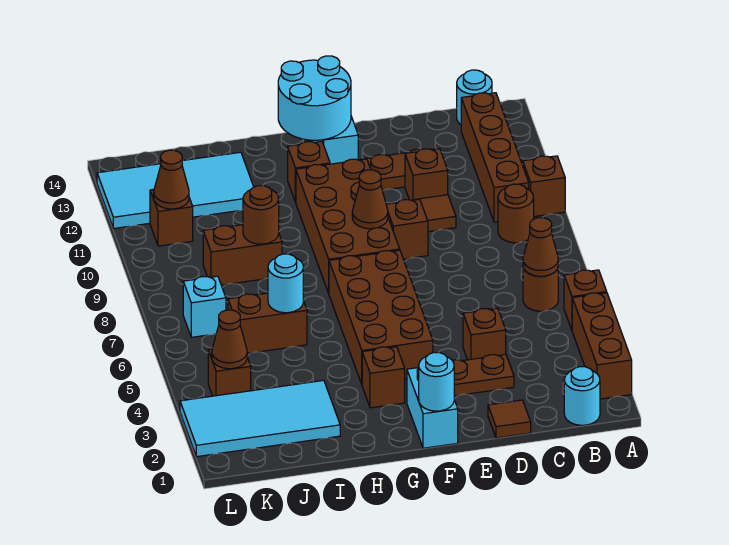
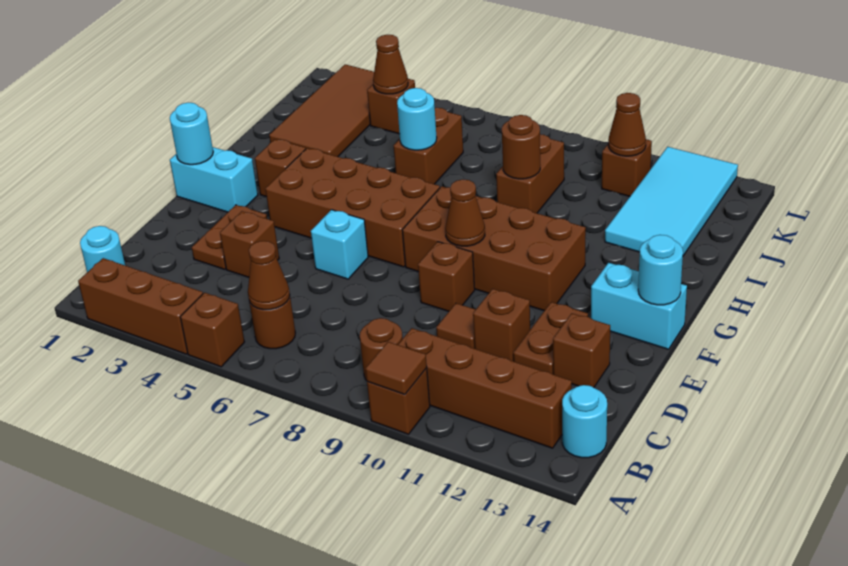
brown tile D1 level 1 -> brown tile A10 level 2
cyan round brick F13:G14 level 2 -> cyan round brick F14 level 2
brown brick G12 level 1 -> brown brick D13 level 1
cyan tile I2:L3 level 1 -> brown tile I2:L3 level 1
cyan brick K7 level 1 -> cyan brick E6 level 1

